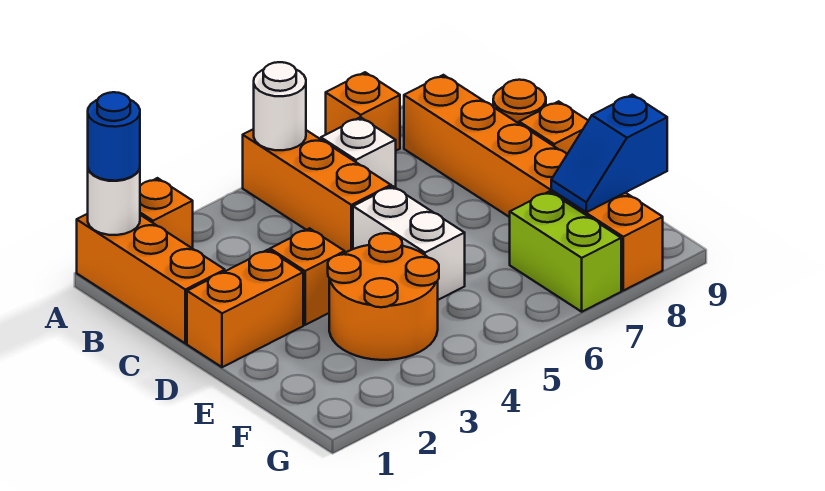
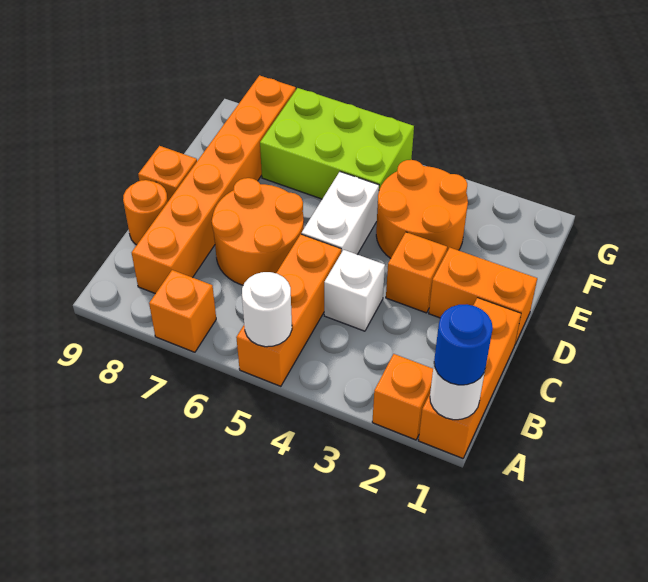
white brick B6 level 1 -> white brick C4 level 1
none -> orange round brick C6:D7 level 1
lime brick F7:G7 level 1 -> lime brick F5:G7 level 1
blue slope F8:F9 level 2 top 9 -> none

